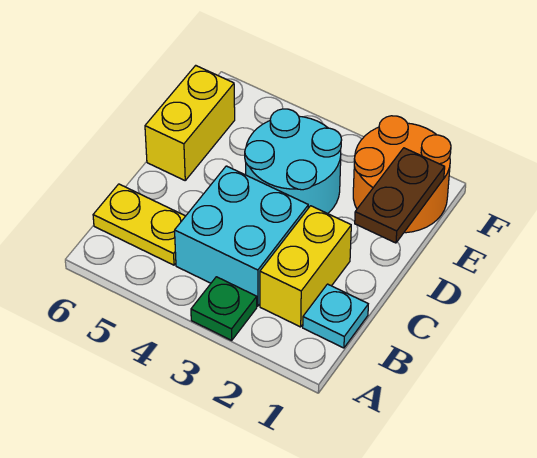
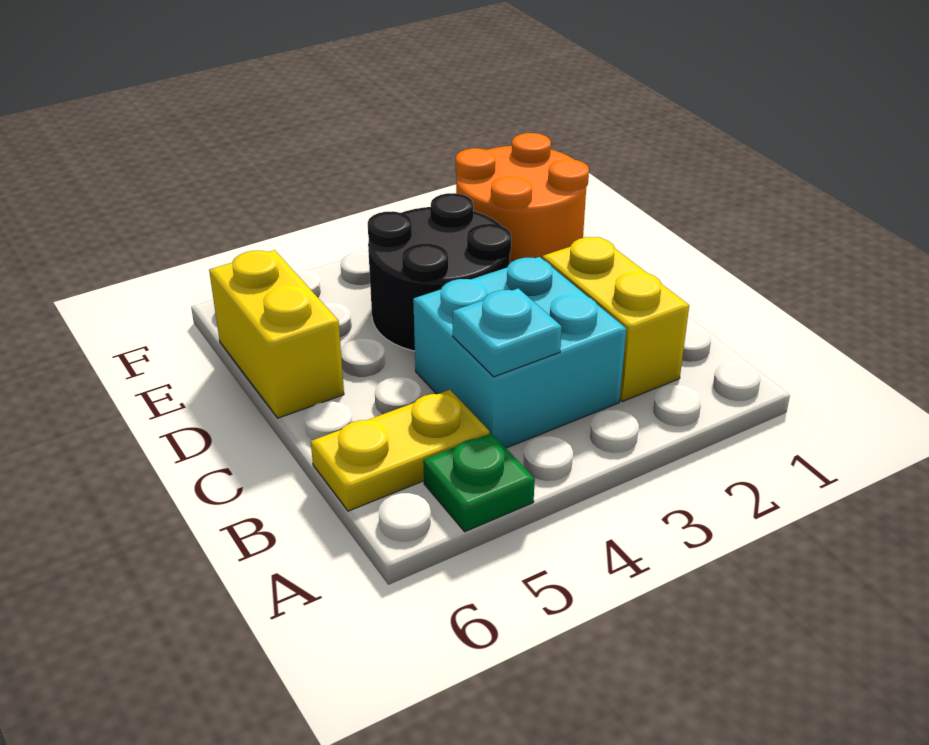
green plate A3 level 1 -> green plate A5 level 1
cyan plate B1 level 1 -> cyan plate B4 level 2
brown plate D1:E1 level 2 -> none
cyan round brick D3:E4 level 1 -> black round brick D3:E4 level 1

